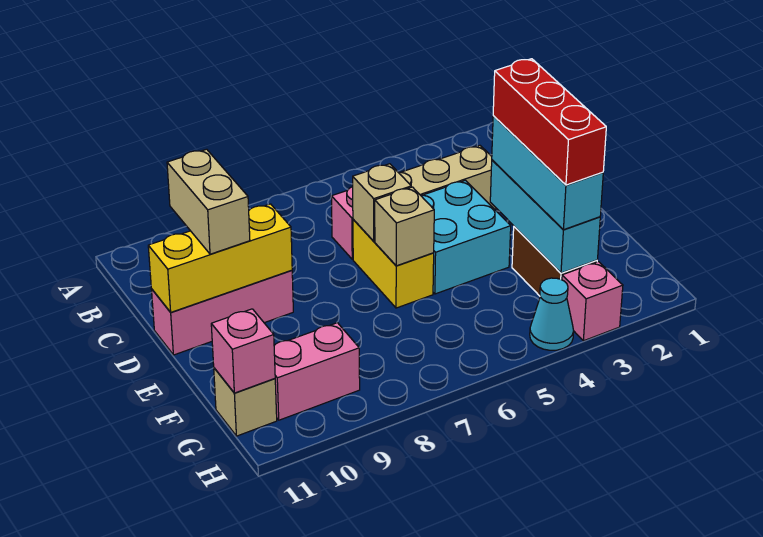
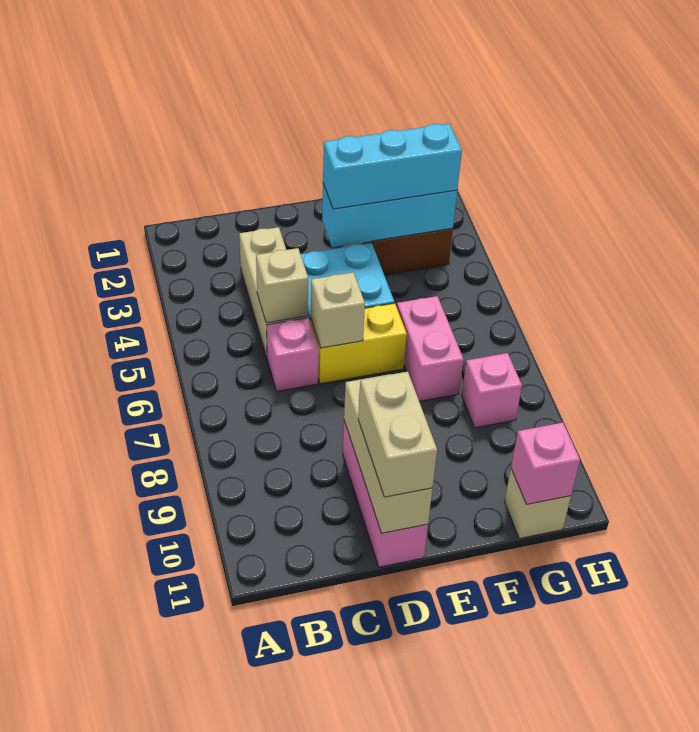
tan brick C10:D10 level 3 -> tan brick D10:D11 level 3
yellow brick D9:D11 level 2 -> tan brick D9:D11 level 2
red brick E3:G3 level 4 -> none
tan brick E6 level 2 -> tan brick C5 level 2
pink brick G9:G10 level 1 -> pink brick F6:F7 level 1
pink brick H3 level 1 -> pink brick G8 level 1
cyan cone H4 level 1 -> none

